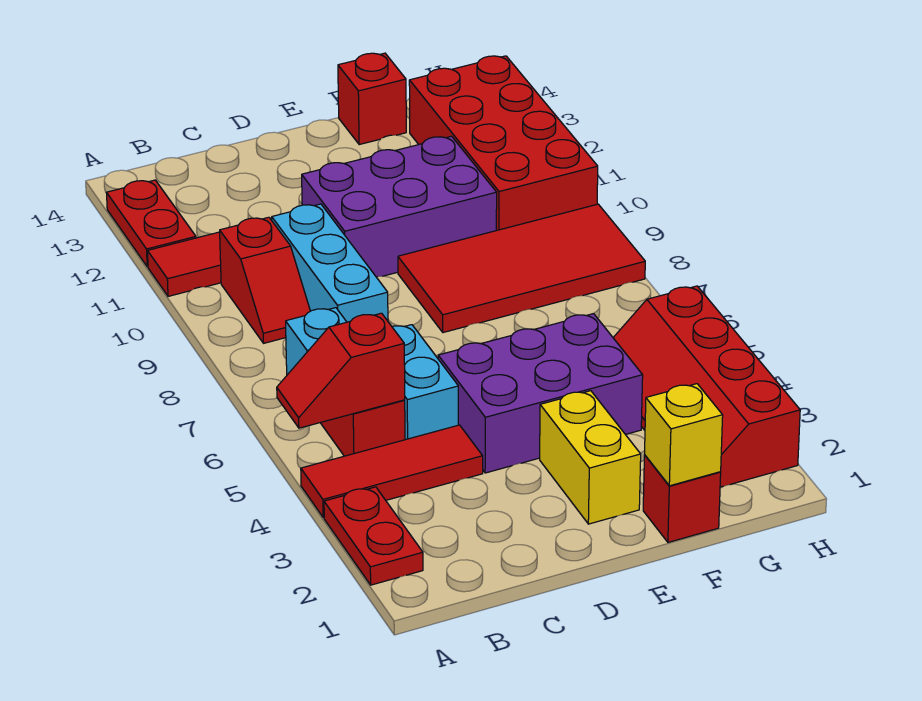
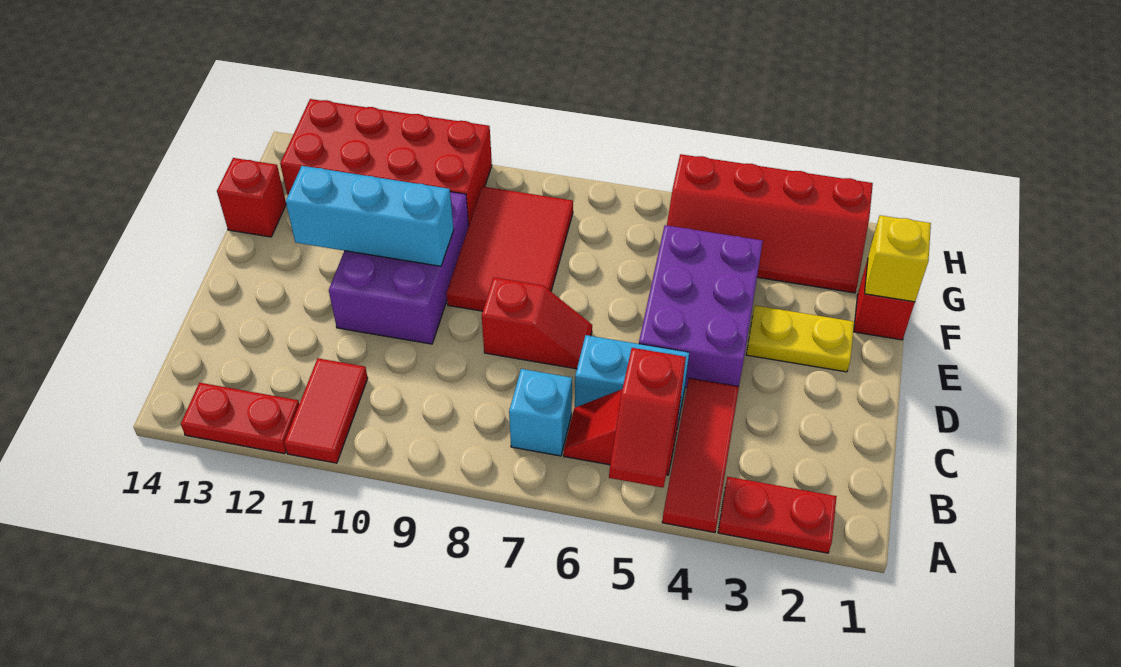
red slope B9:B10 level 1 top 10 -> red slope D7:D8 level 1 top 8
cyan brick C8:C10 level 1 -> cyan brick E10:E12 level 2
yellow brick E2:E3 level 1 -> yellow plate E2:E3 level 1
red tile E8:H9 level 1 -> red tile E8:G9 level 1

